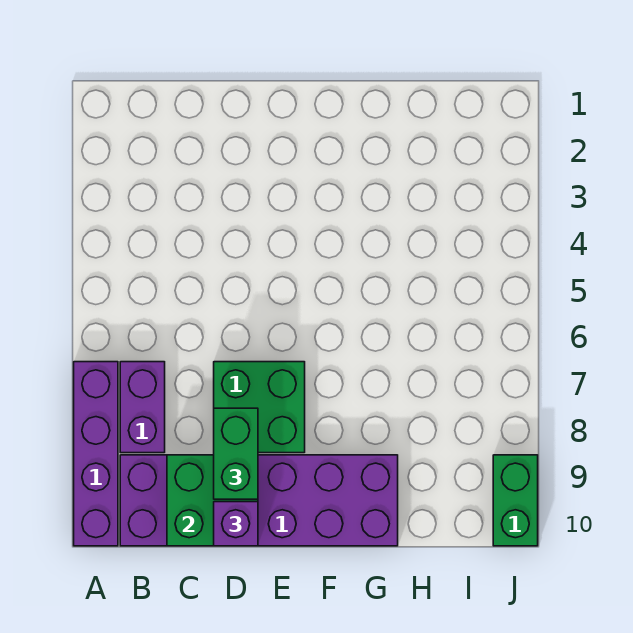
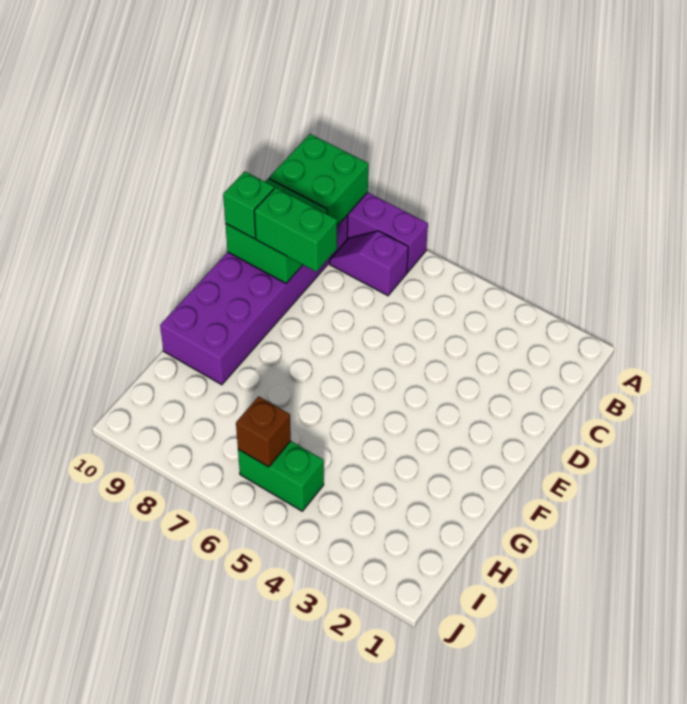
purple brick B7:B8 level 1 -> purple slope B7:B8 level 1 top 7
green brick D7:E8 level 1 -> green brick A9:B10 level 2
purple brick D10 level 3 -> green brick D10 level 3
none -> brown brick I6 level 2
green brick J9:J10 level 1 -> green brick I5:I6 level 1

